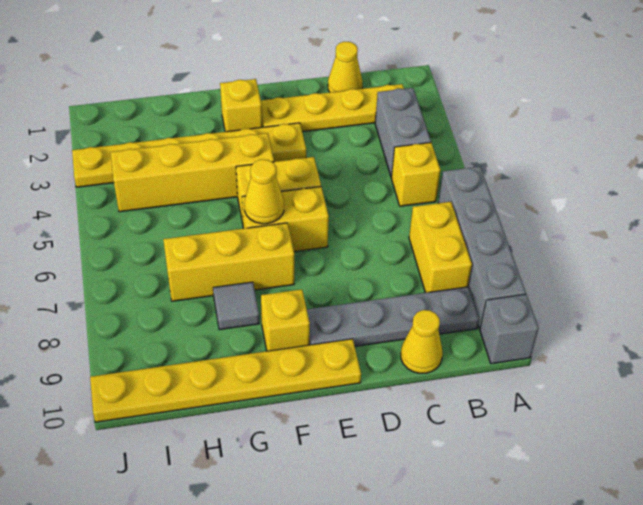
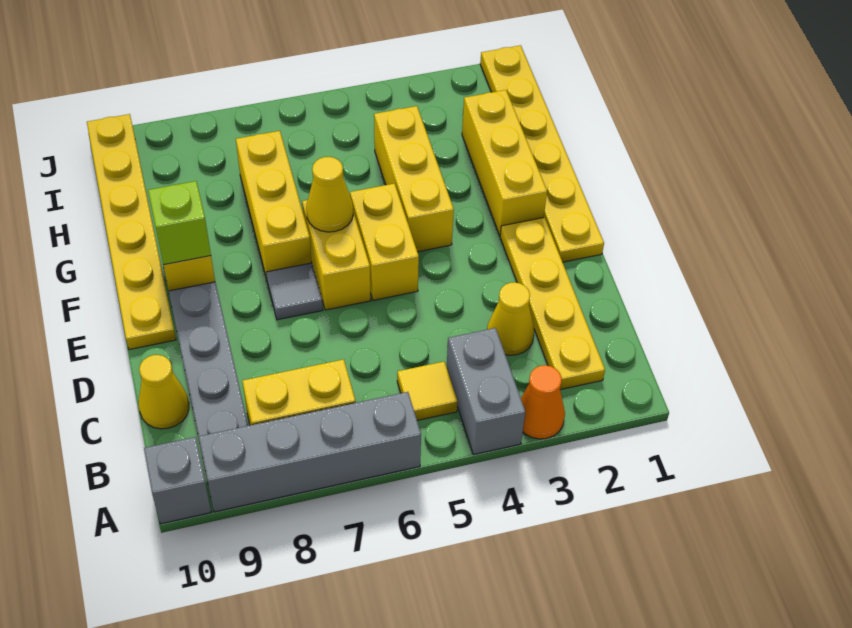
none -> orange cone A3 level 1
grey brick B3:B4 level 1 -> grey brick A4:B4 level 1
yellow brick B5 level 1 -> yellow tile B5 level 1
yellow cone C1 level 1 -> yellow cone C3 level 1
yellow plate E3:J3 level 1 -> yellow plate E1:J1 level 1
yellow brick F2 level 1 -> yellow brick F2:H2 level 1
yellow brick F4:I4 level 1 -> yellow brick F4:H4 level 1
none -> lime brick F9 level 2
grey tile G8 level 1 -> grey tile E7 level 1

